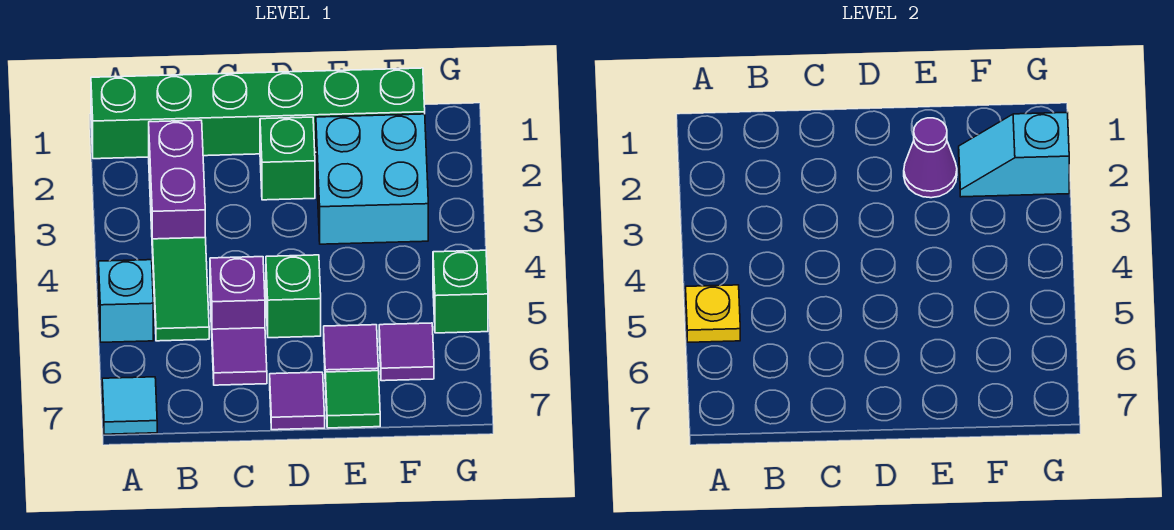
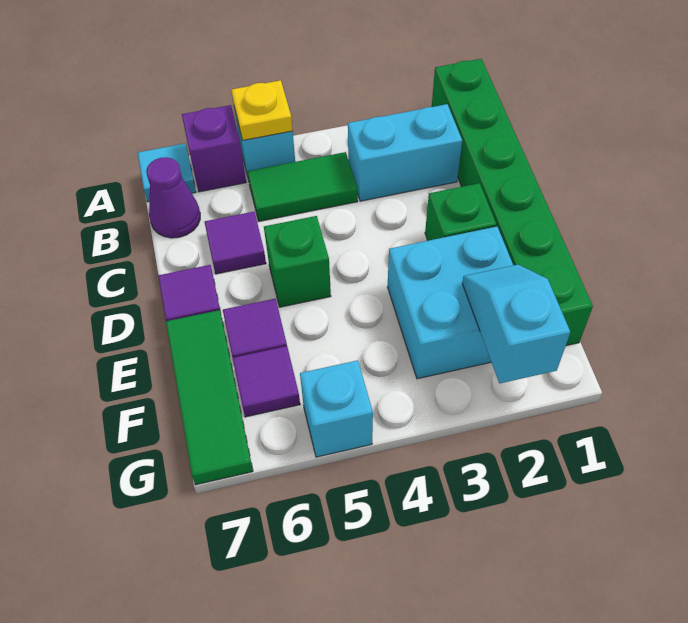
purple brick B2:B3 level 1 -> cyan brick B2:B3 level 1
purple brick C5 level 1 -> purple brick A6 level 1
purple cone E2 level 2 -> purple cone B7 level 1
green tile E7 level 1 -> green tile E7:G7 level 1
green brick G5 level 1 -> cyan brick G5 level 1

